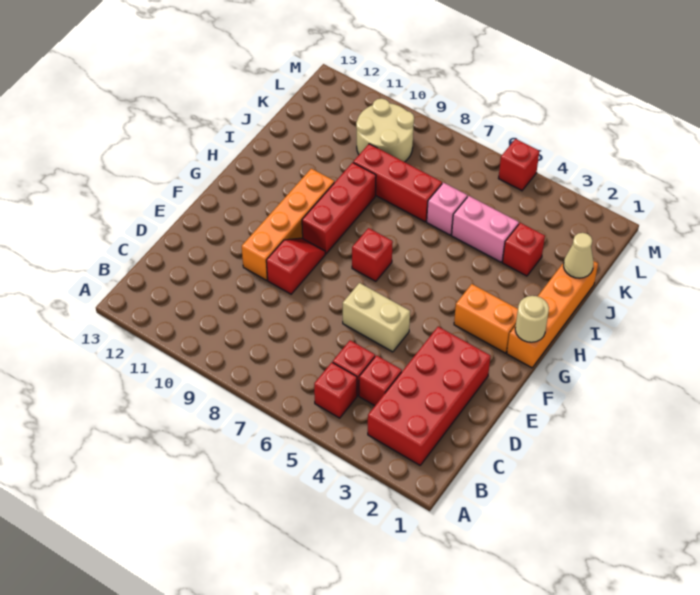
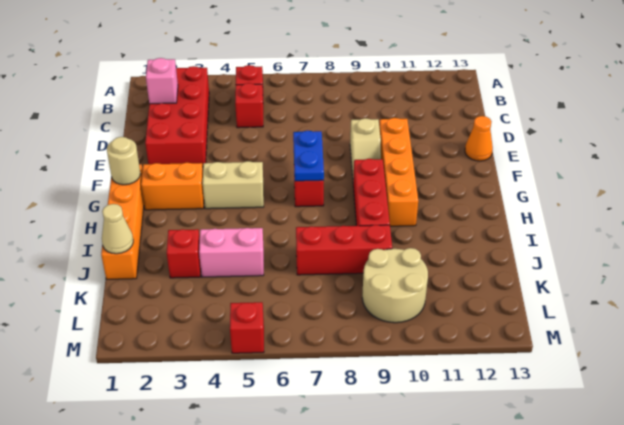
red brick C4 level 1 -> none
tan brick E5:E6 level 1 -> tan brick G4:G5 level 1
red slope E9:F9 level 1 top E -> tan slope E9:F9 level 1 top E
none -> orange cone E13 level 1
none -> blue plate F7:G7 level 2
pink brick J6 level 1 -> pink brick C2 level 2

